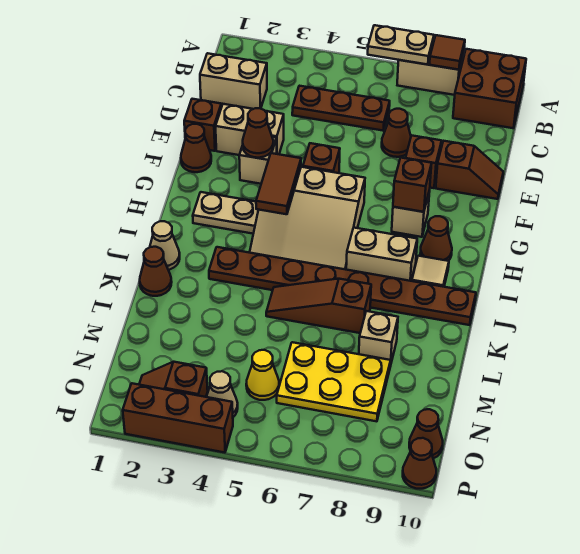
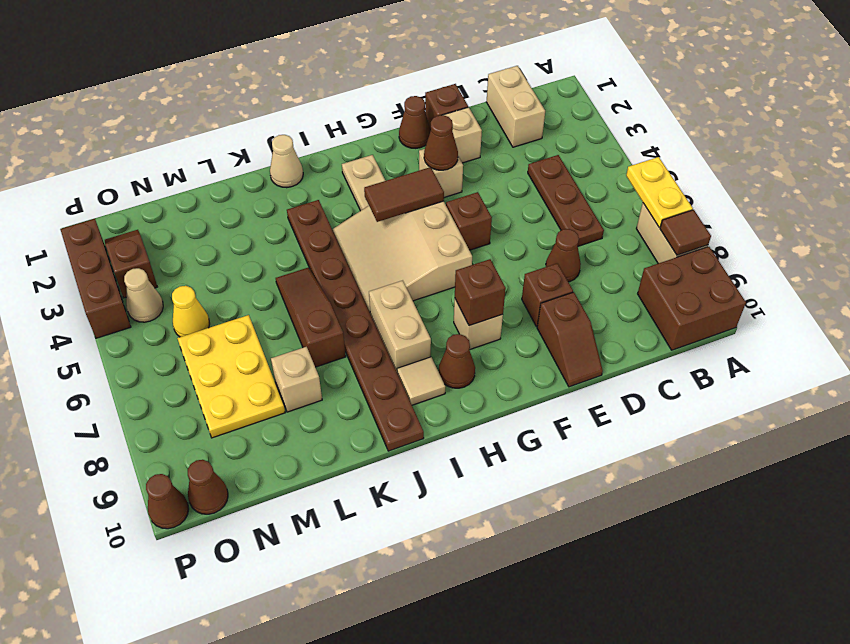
tan plate A6:A7 level 2 -> yellow plate A6:A7 level 2
tan brick E2:E3 level 1 -> tan brick E2 level 1
brown cone K1 level 1 -> none

